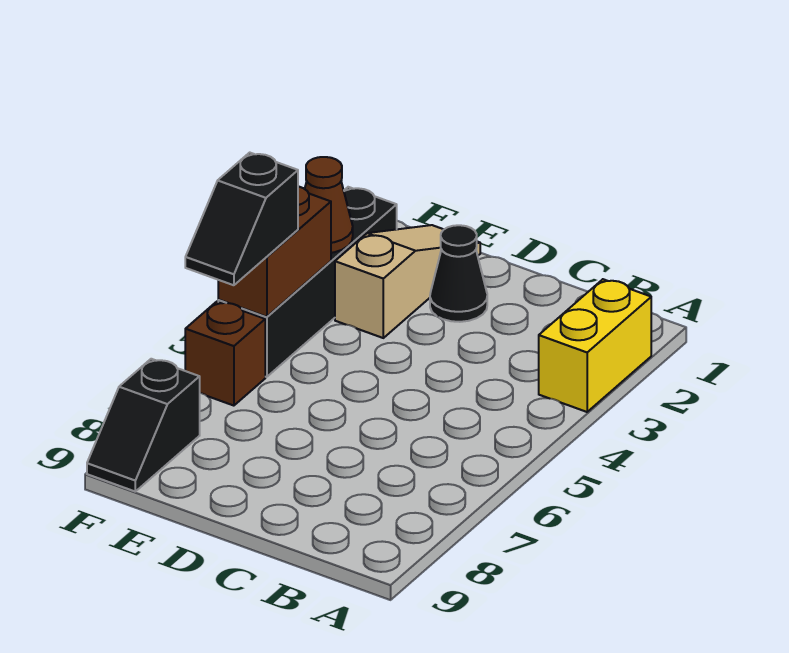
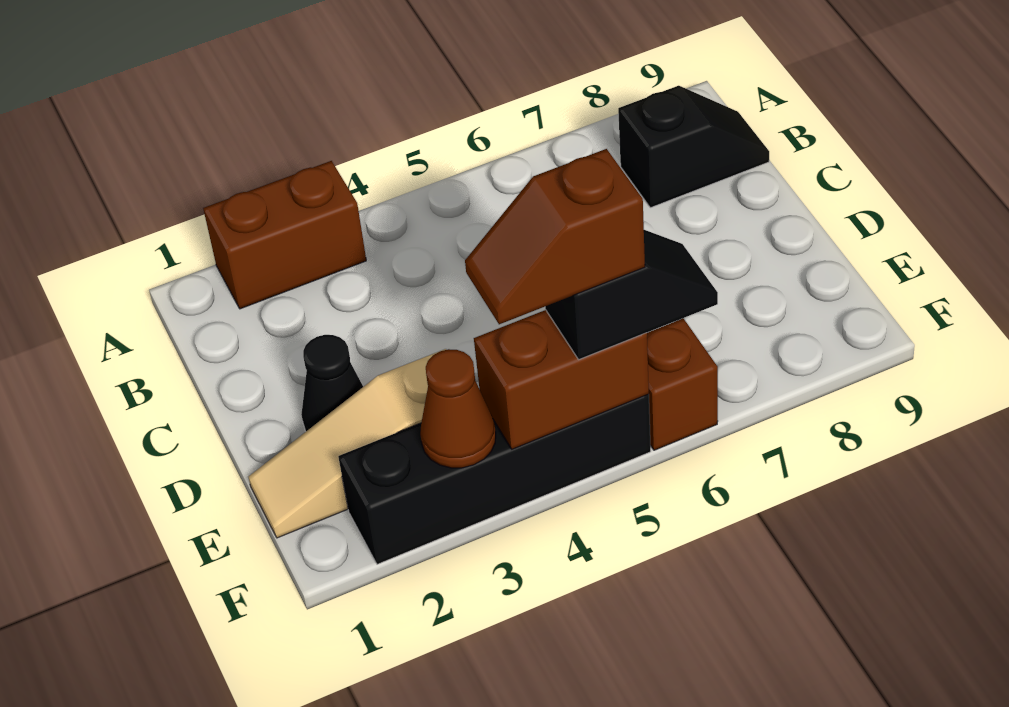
yellow brick A2:A3 level 1 -> brown brick A2:A3 level 1
none -> brown slope F4:F5 level 4 top 5
black slope F8:F9 level 1 top 8 -> black slope B8:B9 level 1 top 8

